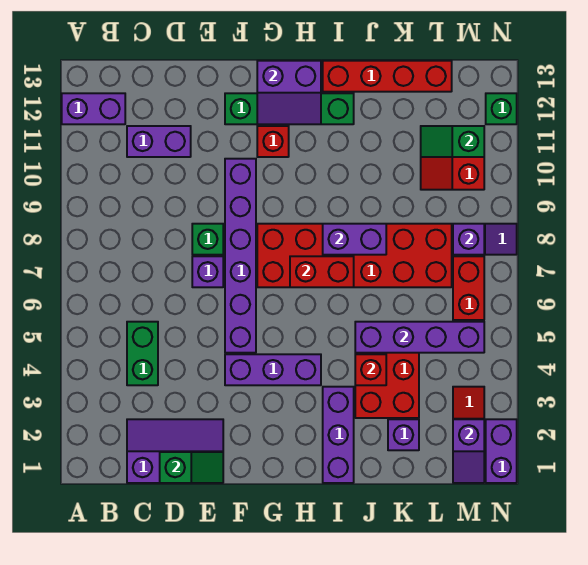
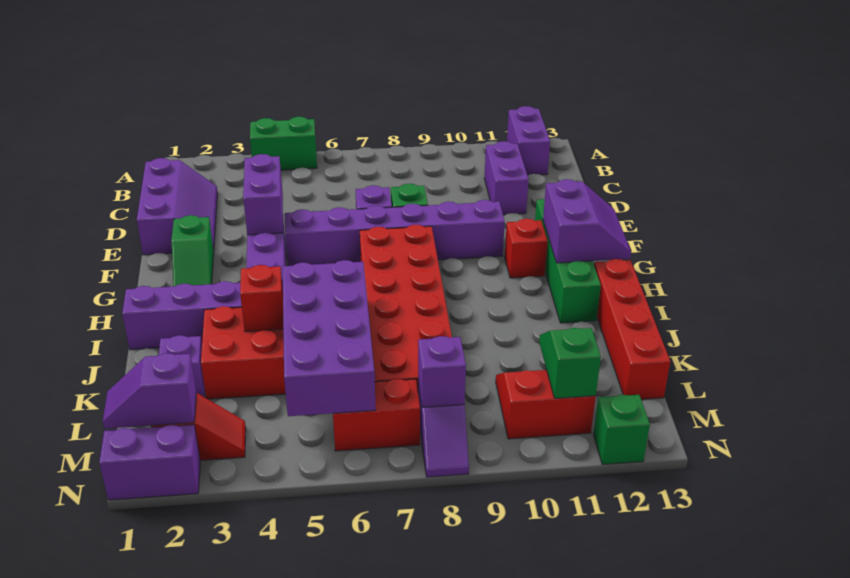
green brick C4:C5 level 1 -> green brick A4:A5 level 1
green slope D1:E1 level 2 top D -> green slope F2:G2 level 1 top F
purple slope G12:H13 level 2 top 13 -> purple slope G12:H13 level 2 top 12
red brick H7:I7 level 2 -> none
purple brick I8:J8 level 2 -> purple brick E4:F4 level 2
purple brick J5:M5 level 2 -> purple brick J5:M6 level 2

